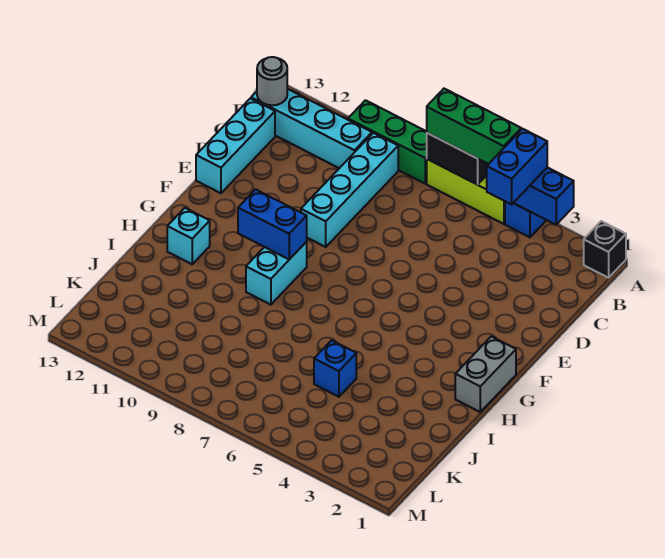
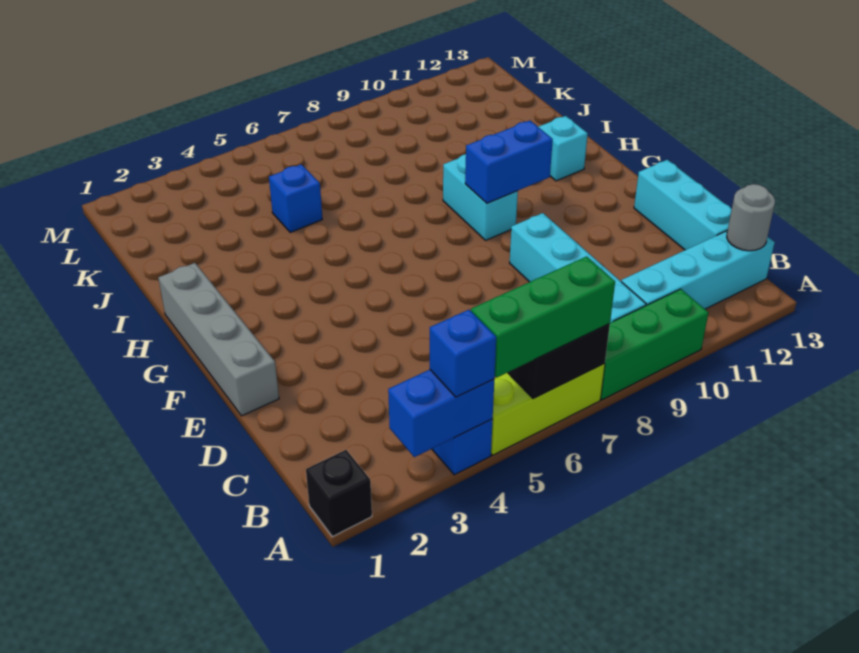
blue brick A4:B4 level 3 -> blue brick A4 level 3
grey brick G1:H1 level 1 -> grey brick E1:H1 level 1

